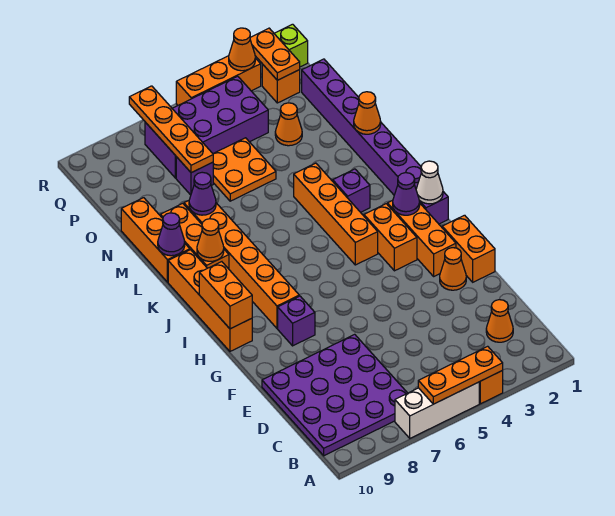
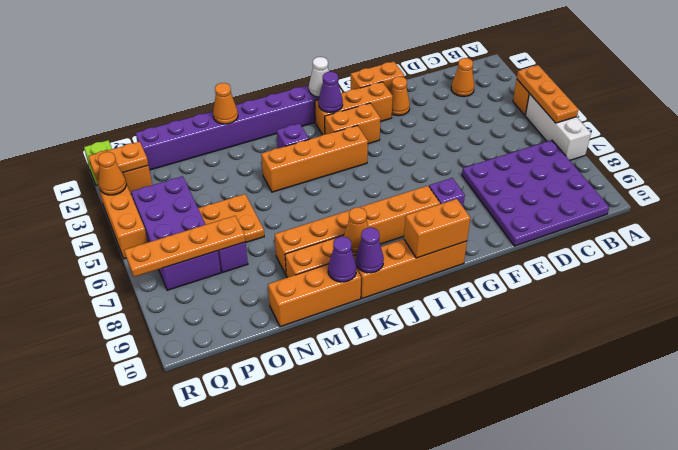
purple cone M8 level 2 -> purple cone K10 level 2
orange cone O3 level 1 -> none

